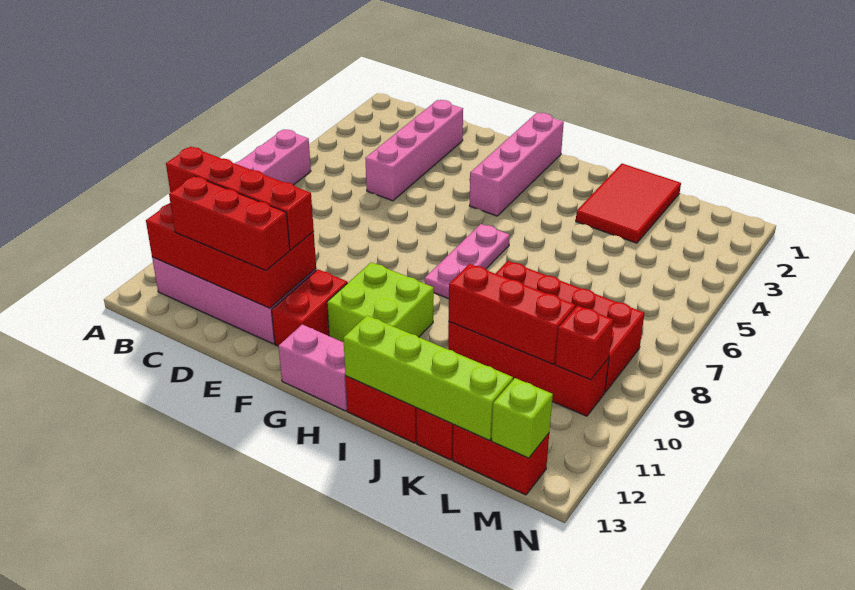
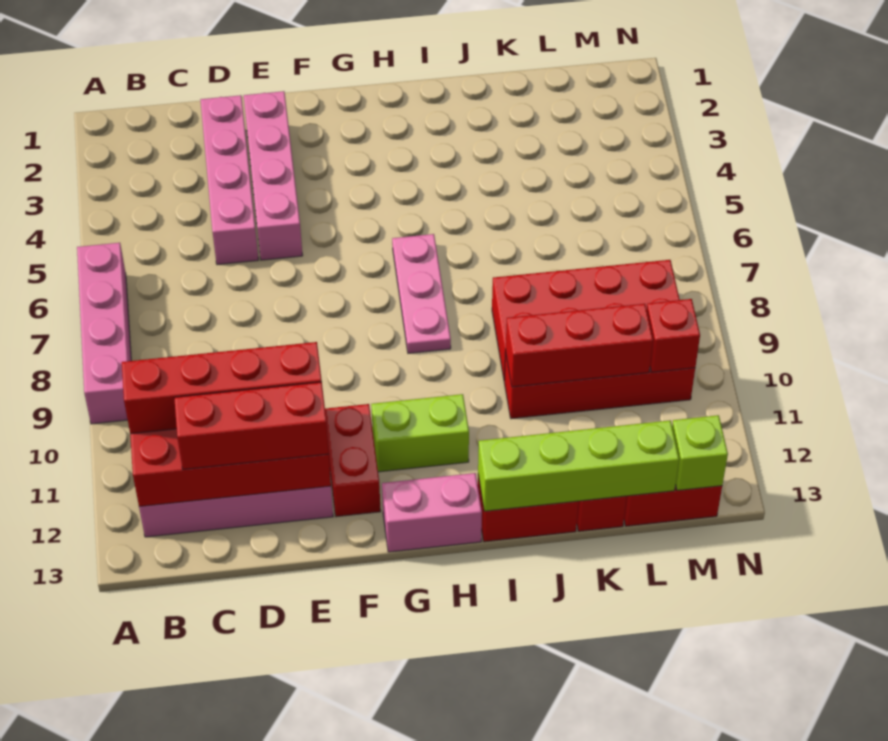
pink brick G1:G4 level 1 -> pink brick E2:E5 level 1
lime brick G10:H11 level 1 -> lime brick G11:H11 level 1
red tile J1:K3 level 1 -> none

